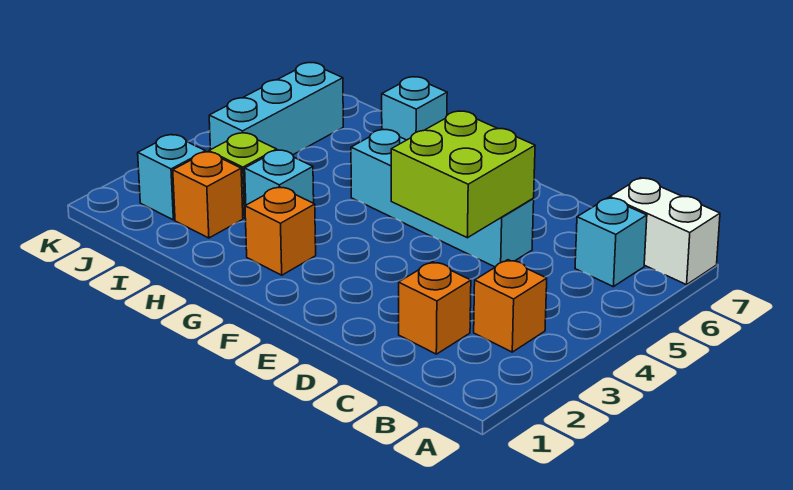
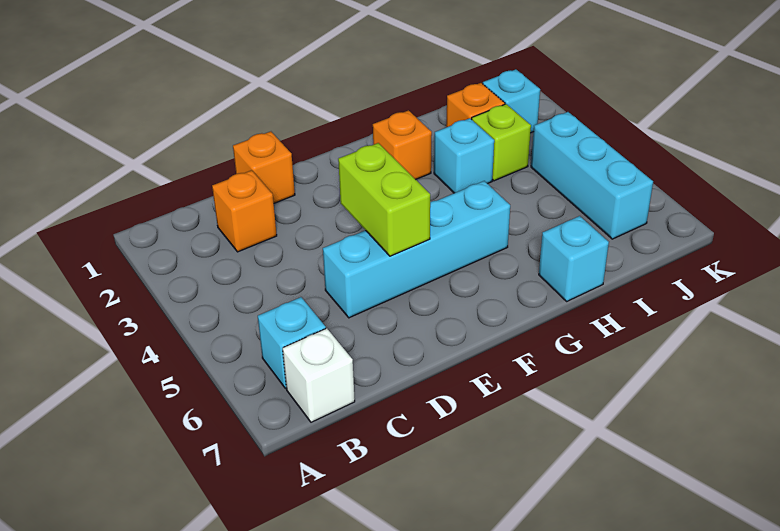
white brick A7:B7 level 1 -> white brick B7 level 1
orange brick B3 level 1 -> orange brick D1 level 1
lime brick D4:E5 level 2 -> lime brick E4:E5 level 2

